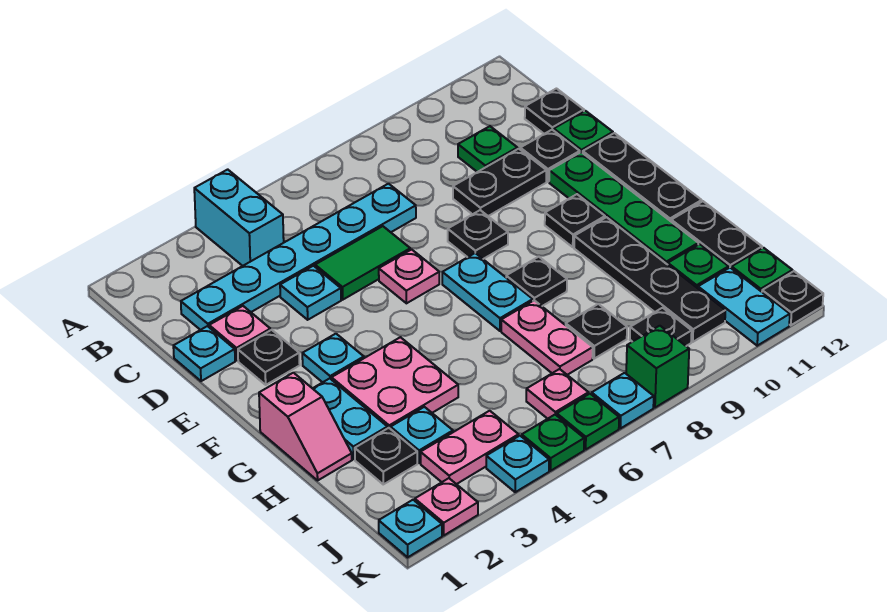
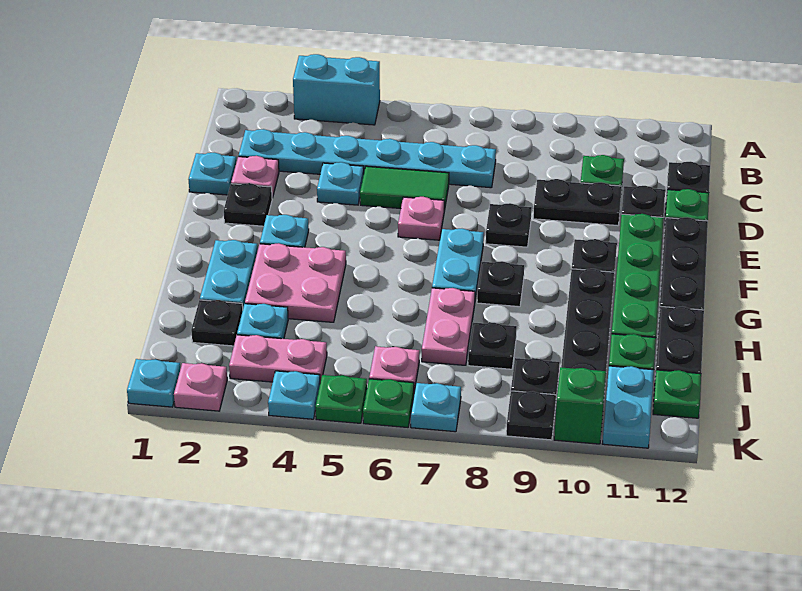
cyan brick A4:B4 level 1 -> cyan brick A3:A4 level 1
pink slope G1:H1 level 1 top G -> none
green brick K8 level 1 -> green brick K10 level 1
black plate K12 level 1 -> black plate K9 level 1

